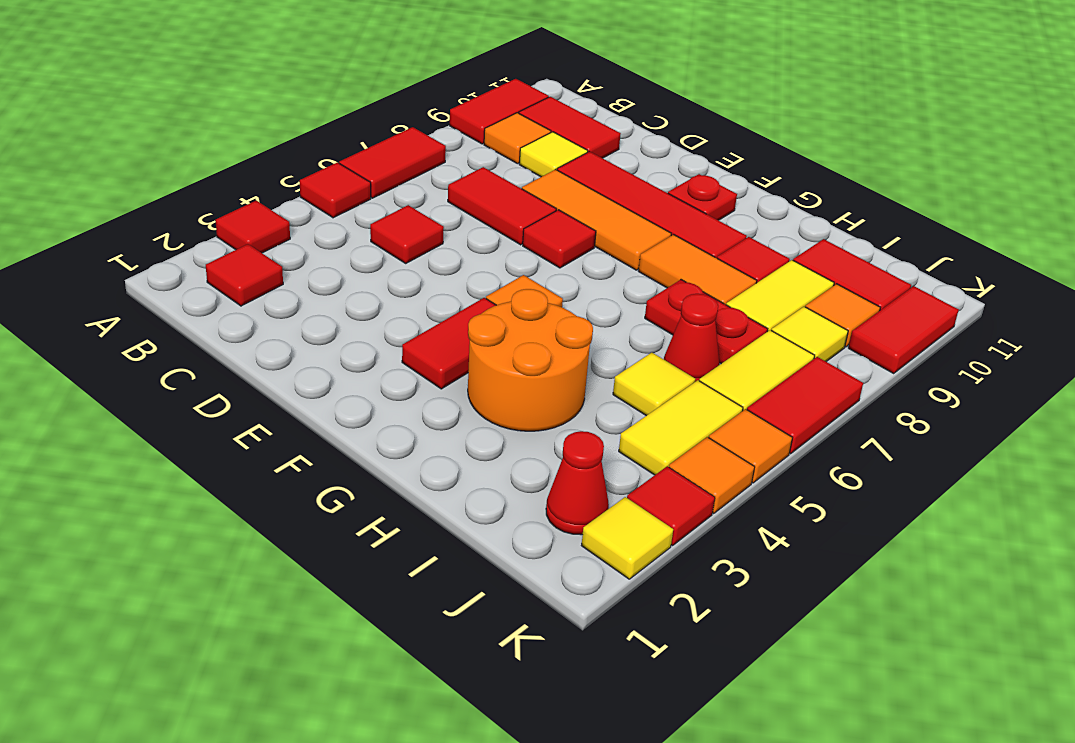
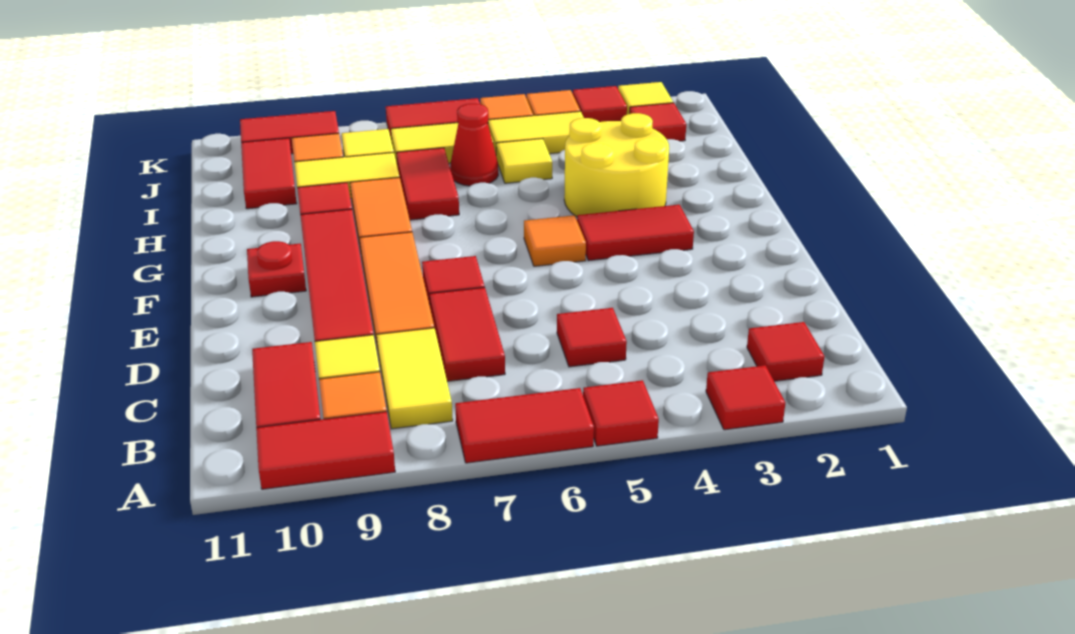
none -> yellow tile B8:C8 level 1
orange round brick G3:H4 level 1 -> yellow round brick G3:H4 level 1
red plate H7:I7 level 1 -> red tile H7:I7 level 1
red cone J2 level 1 -> red tile J2 level 1

